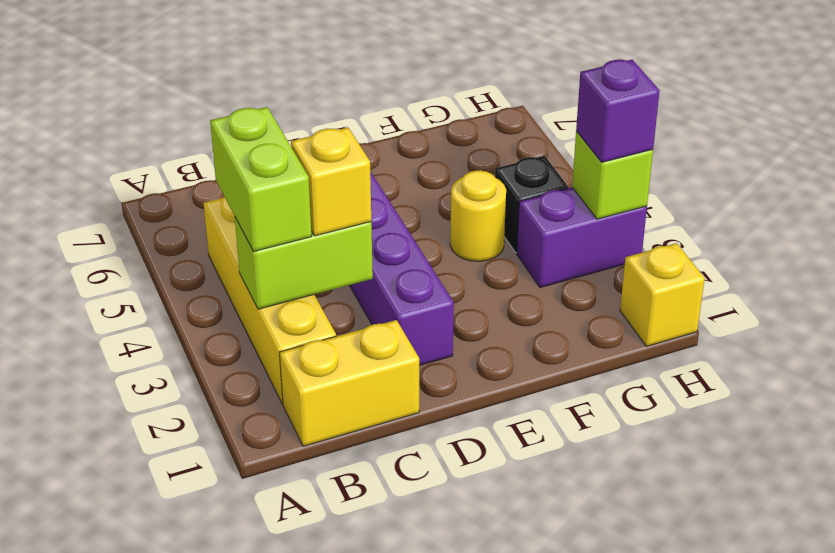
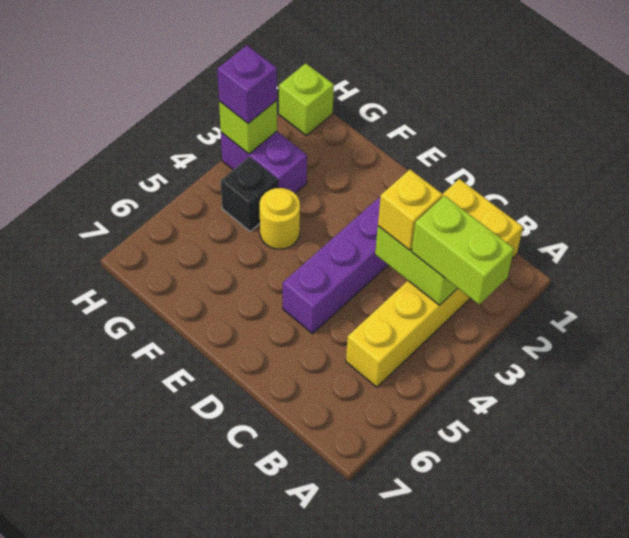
lime brick B3:B4 level 3 -> lime brick A3:B3 level 3
yellow brick H1 level 1 -> lime brick H1 level 1

